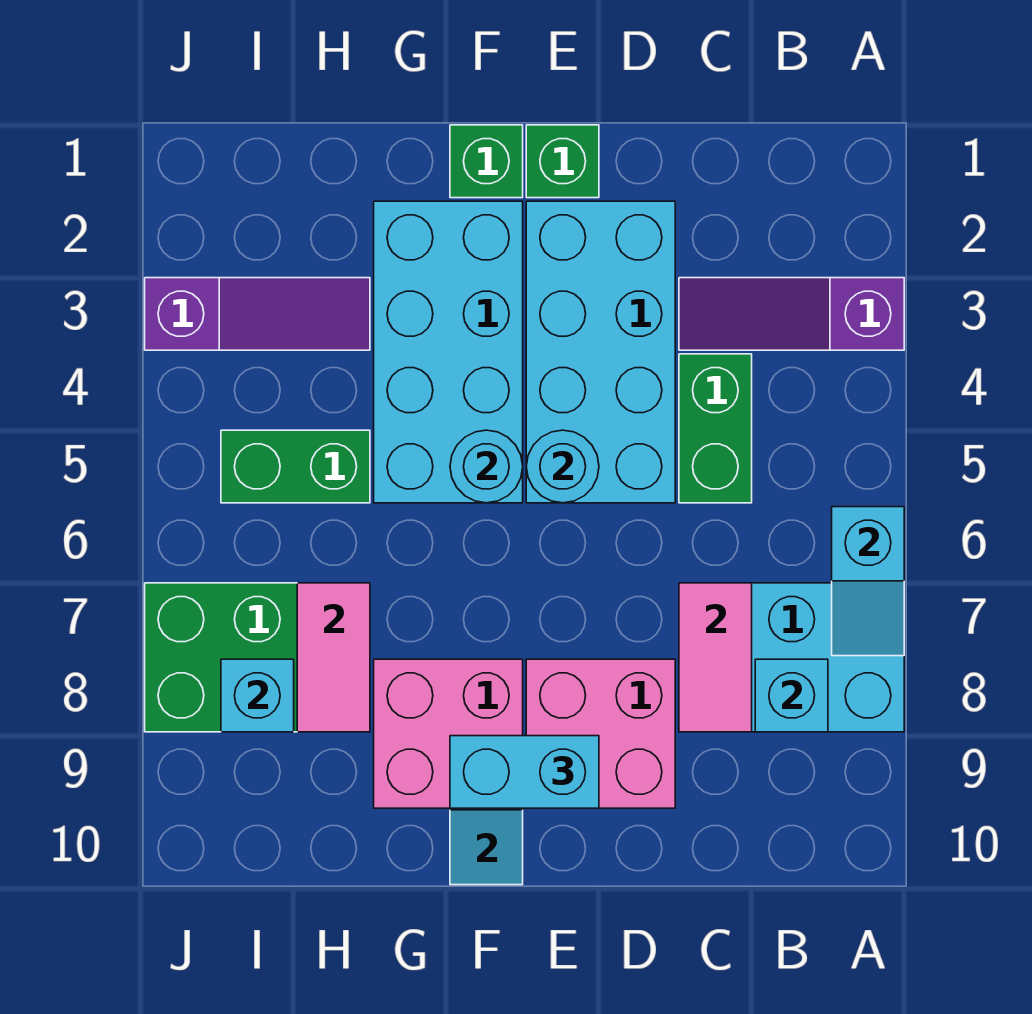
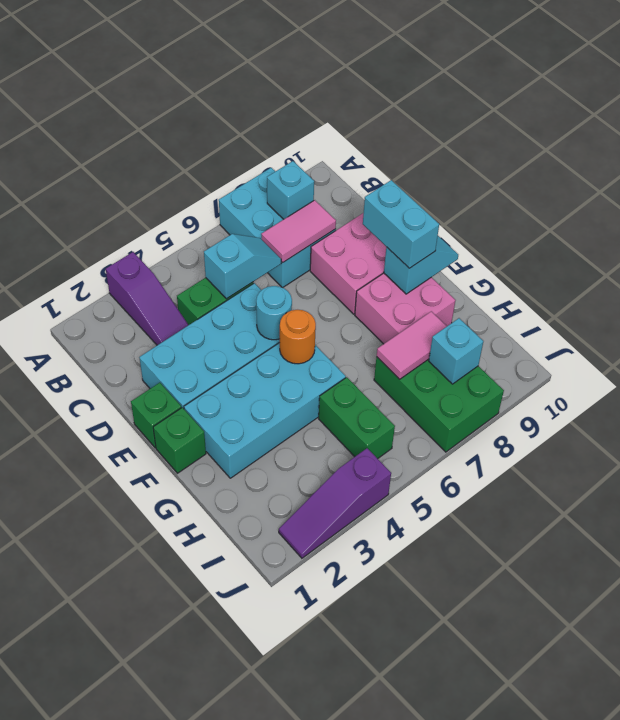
cyan slope A6:A7 level 2 top 6 -> cyan slope C5:C6 level 2 top 5
cyan round brick F5 level 2 -> orange round brick F5 level 2
purple slope H3:J3 level 1 top J -> purple slope J2:J4 level 1 top 4

